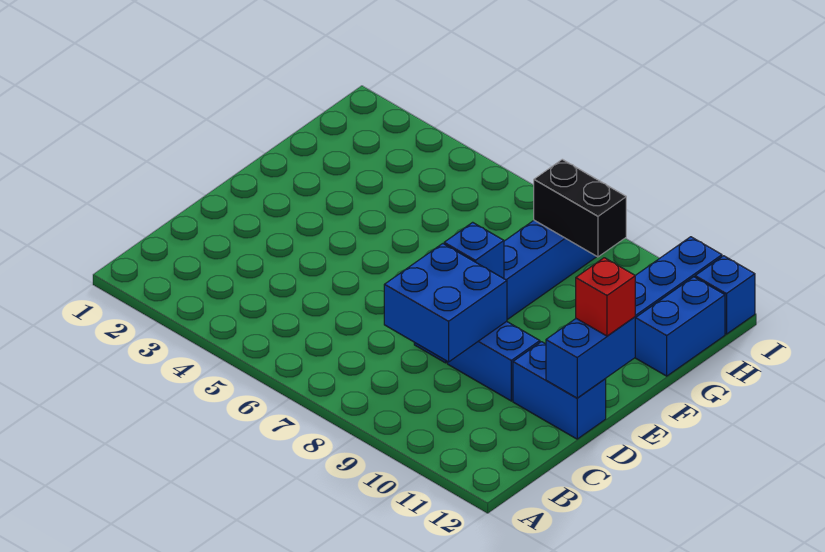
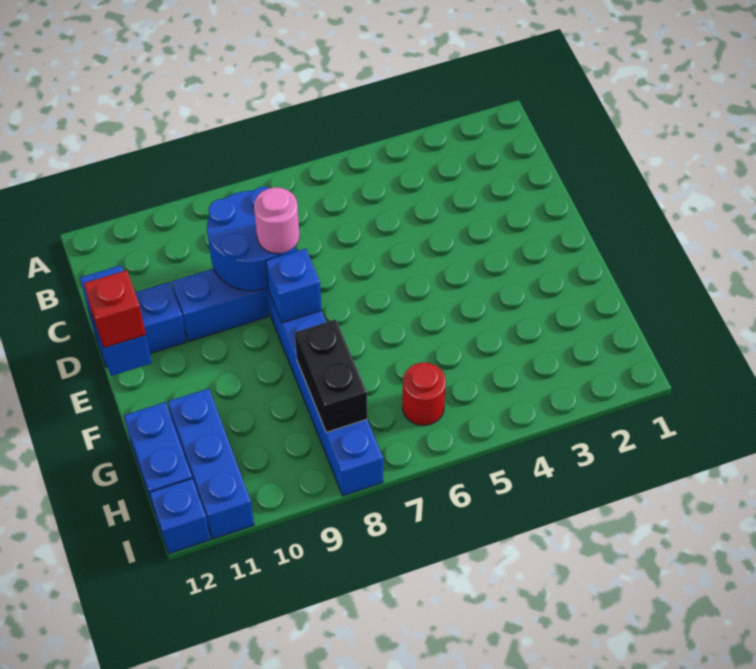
blue brick C8:D9 level 2 -> blue round brick C8:D9 level 2
none -> pink round brick D8 level 3
none -> red round brick H6 level 1
black brick H8:H9 level 2 -> black brick G8:H8 level 2

